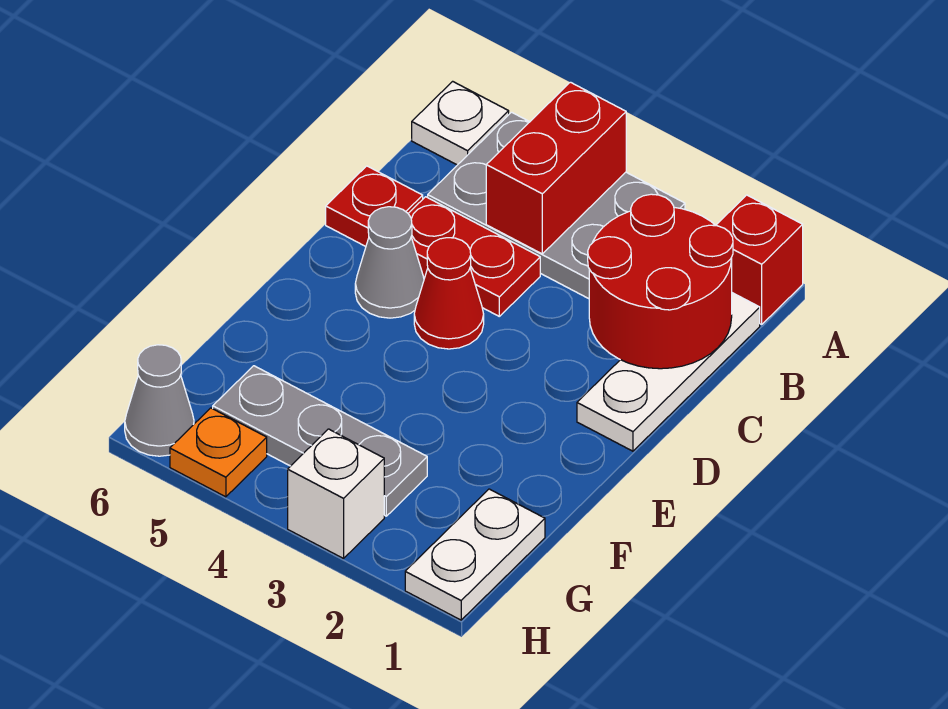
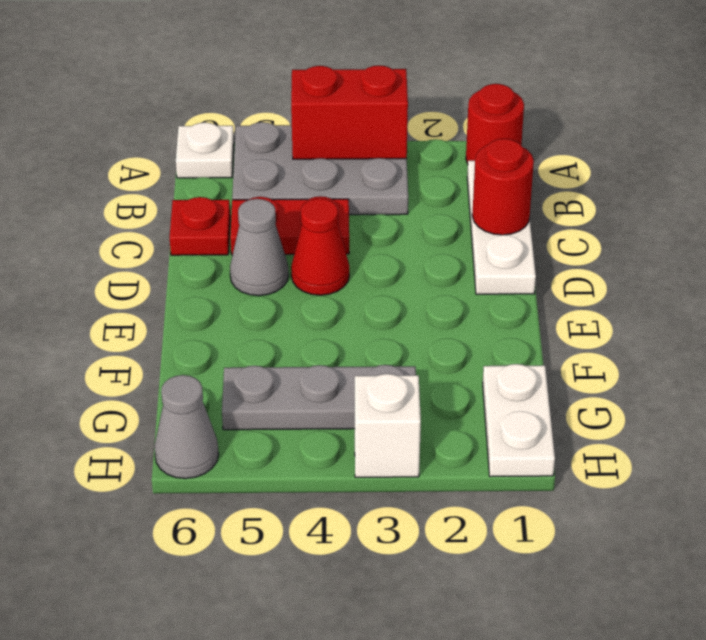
red brick A1 level 1 -> red round brick A1 level 1
red brick A4:B4 level 2 -> red brick A3:A4 level 2
red round brick B1:C2 level 2 -> red round brick C1 level 2
orange plate H5 level 1 -> none

